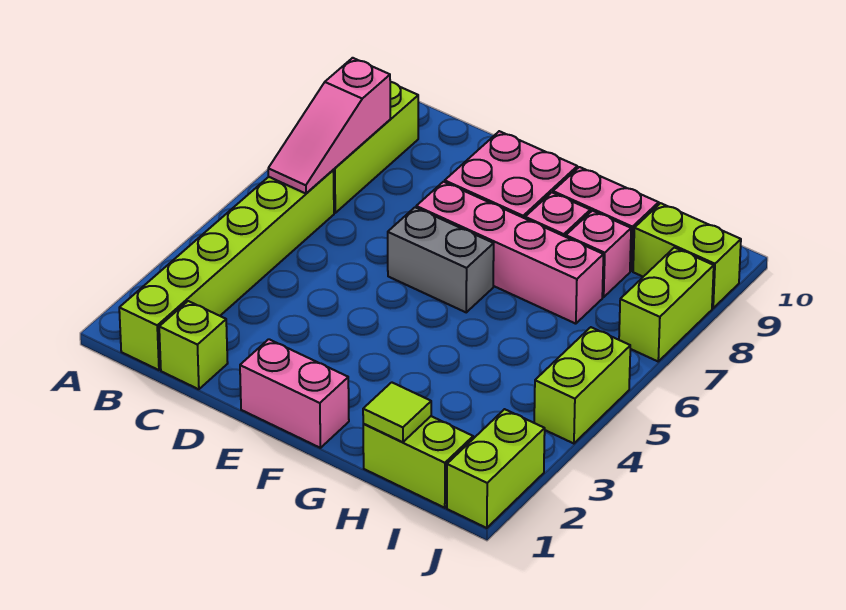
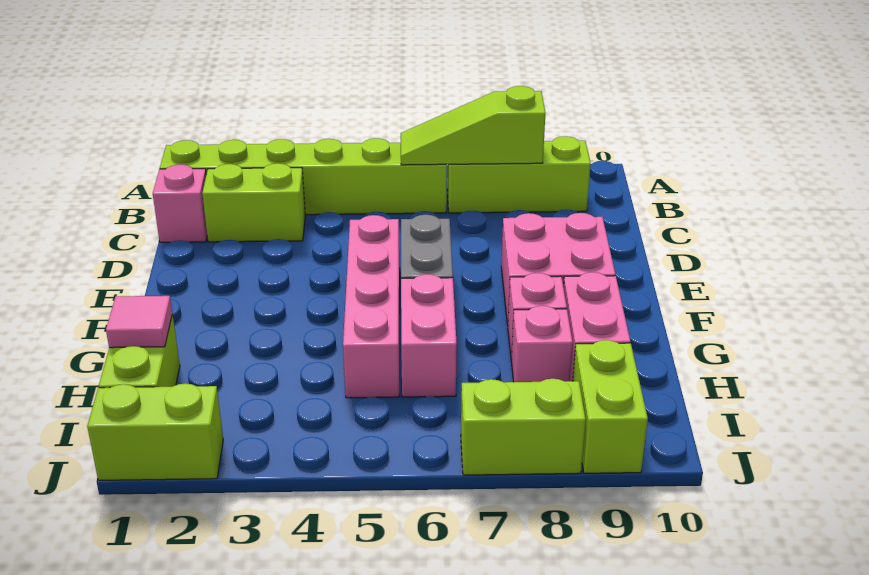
pink slope B6:B8 level 2 top 8 -> lime slope B6:B8 level 2 top 8
lime brick C1 level 1 -> pink brick C1 level 1
pink brick E1:F1 level 1 -> pink brick G6:H6 level 1
pink brick E7:H7 level 1 -> pink brick E5:H5 level 1
lime tile H1 level 2 -> pink tile H1 level 2
lime brick J4:J5 level 1 -> lime brick C2:C3 level 1

